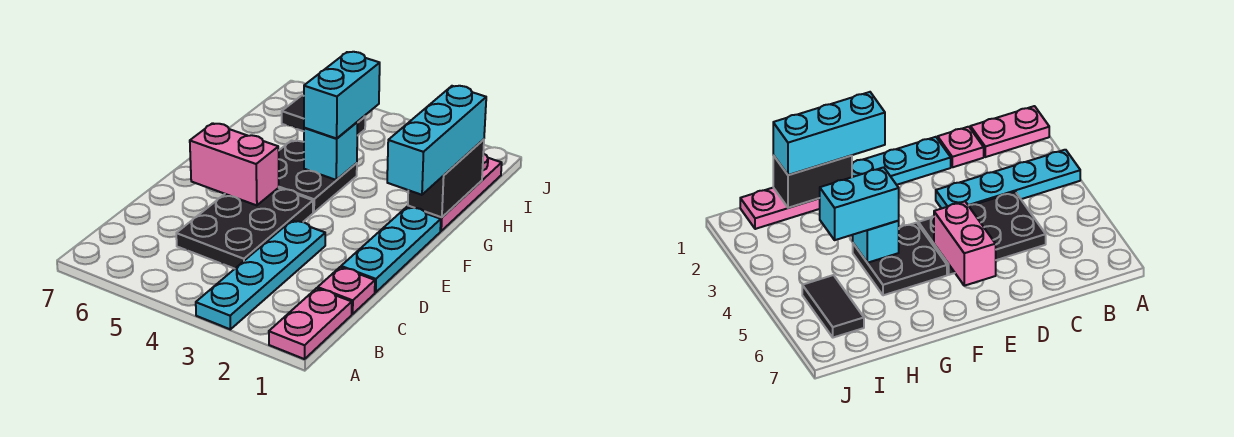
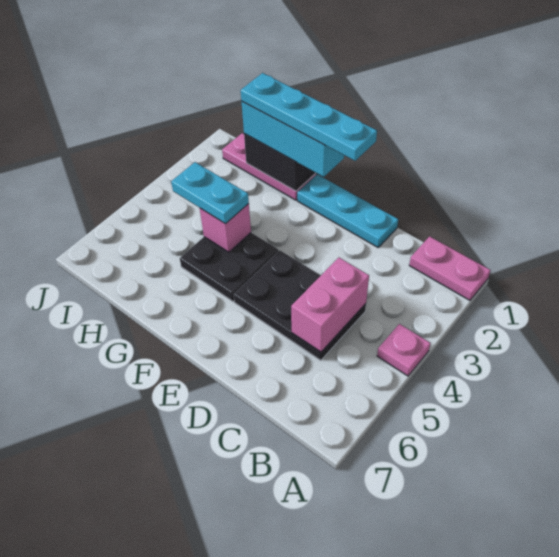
cyan plate A3:D3 level 1 -> cyan plate E1:H1 level 4
pink plate C1 level 1 -> pink plate A4 level 1
pink brick E5:E6 level 2 -> pink brick C4:C5 level 2
cyan brick G4 level 2 -> pink brick G4 level 2
cyan brick G4:H4 level 3 -> cyan plate G4:H4 level 3
black tile I5:I6 level 1 -> none

